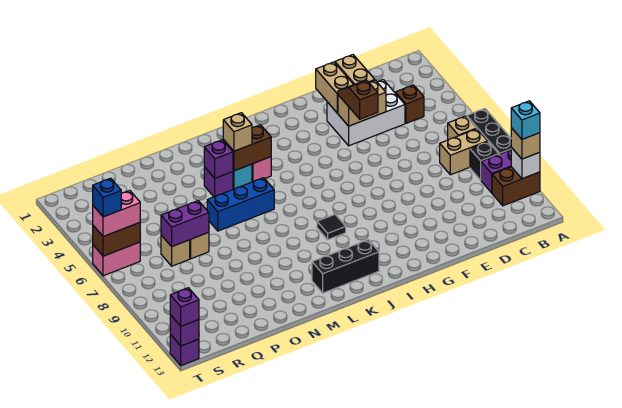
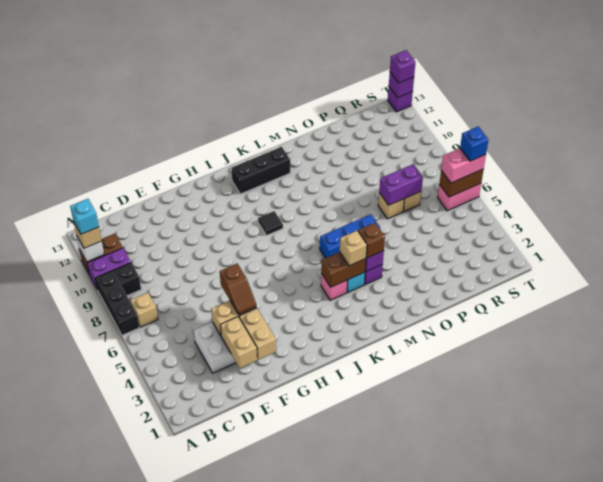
tan brick B8:C8 level 1 -> none
brown brick C4 level 1 -> brown brick M4 level 3

